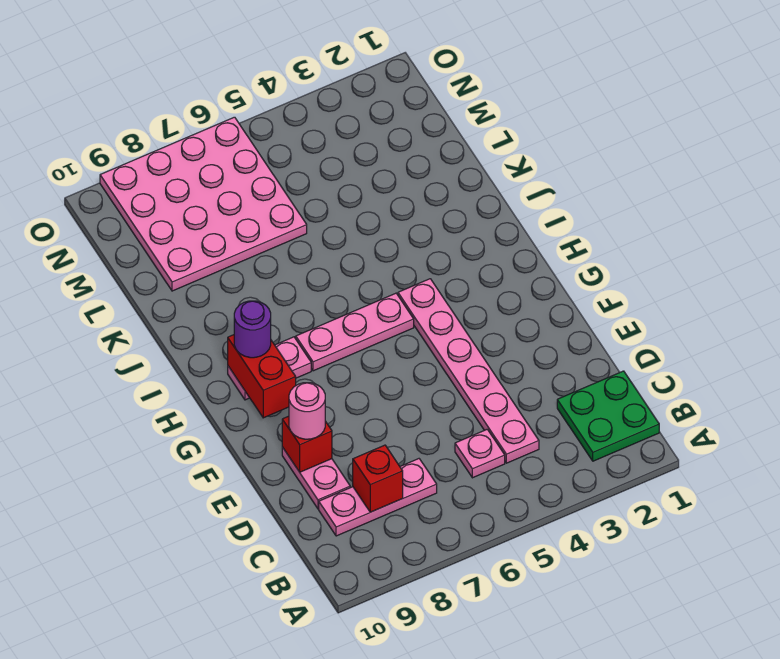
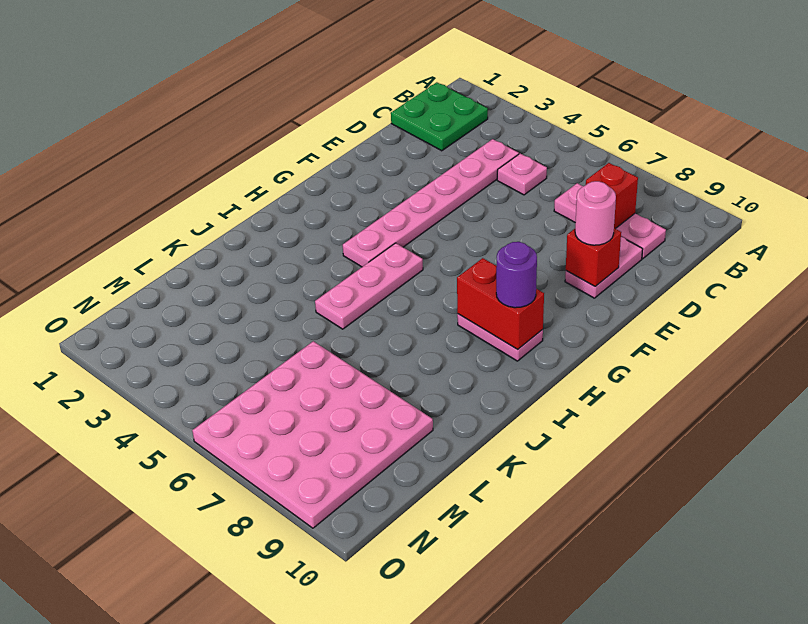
red brick G9:H9 level 2 -> red brick H8:H9 level 2
pink plate H5:H7 level 1 -> pink plate H5:J5 level 1

